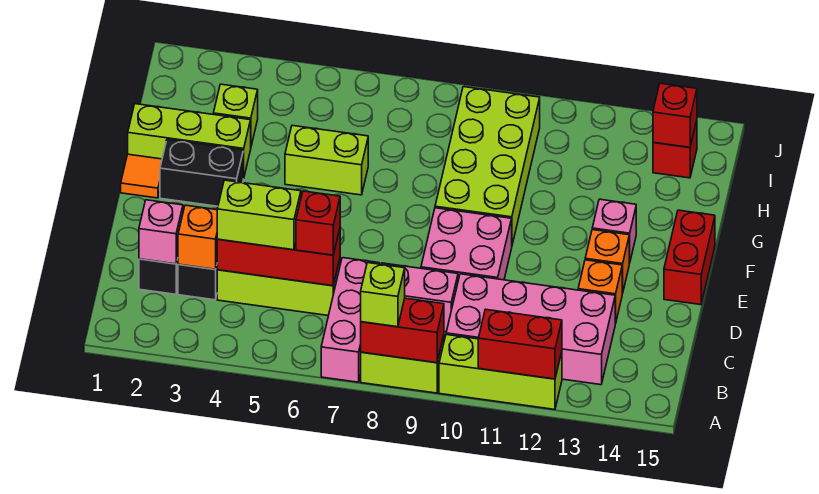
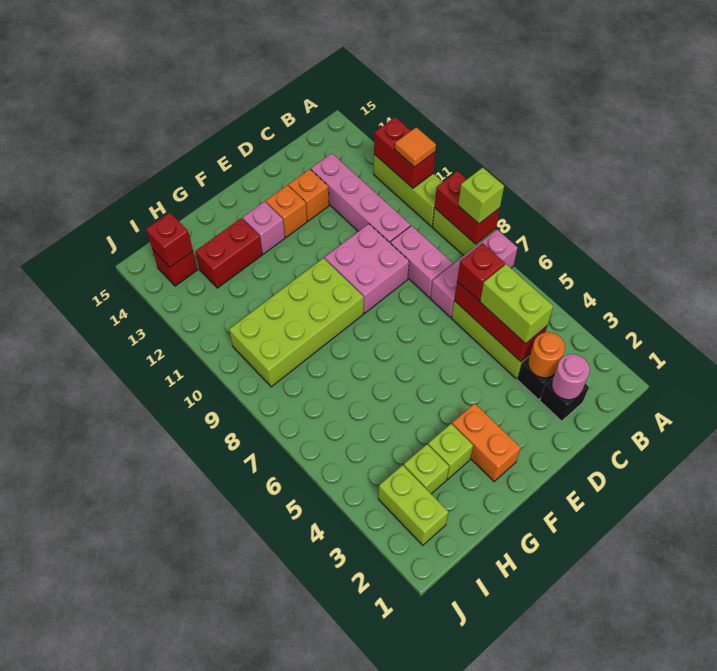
pink brick B10:C13 level 1 -> pink brick C10:C13 level 1
pink brick C2 level 2 -> pink round brick C2 level 2
orange brick C3 level 2 -> orange round brick C3 level 2
red brick E15:F15 level 1 -> red brick G13:H13 level 1
orange tile F1 level 1 -> orange tile A11 level 3
black brick F2:F3 level 1 -> orange brick F2:F3 level 1
lime brick G1:G3 level 1 -> lime brick G3 level 1
lime brick G5:G6 level 1 -> lime brick I2:I3 level 1

